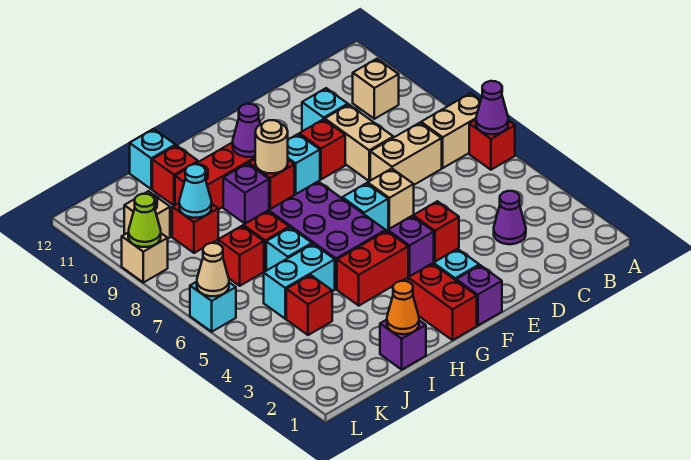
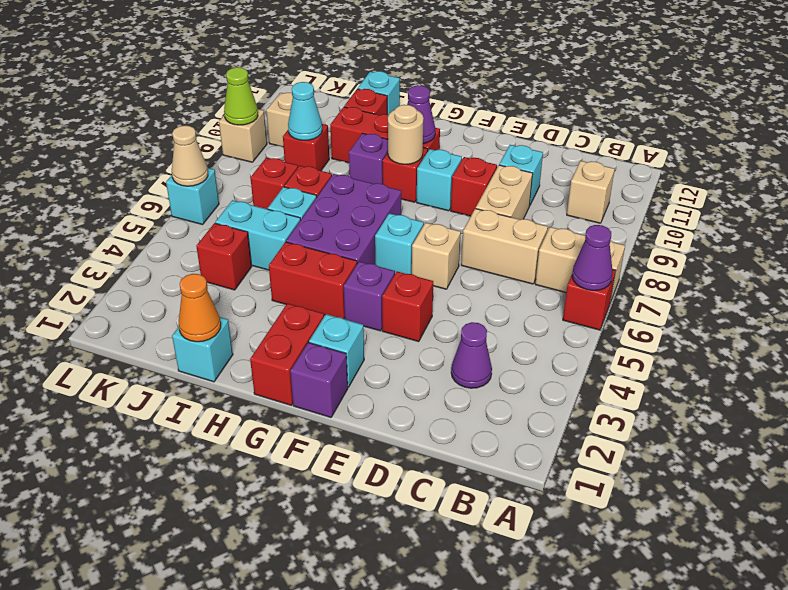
purple brick I1 level 1 -> cyan brick I1 level 1

